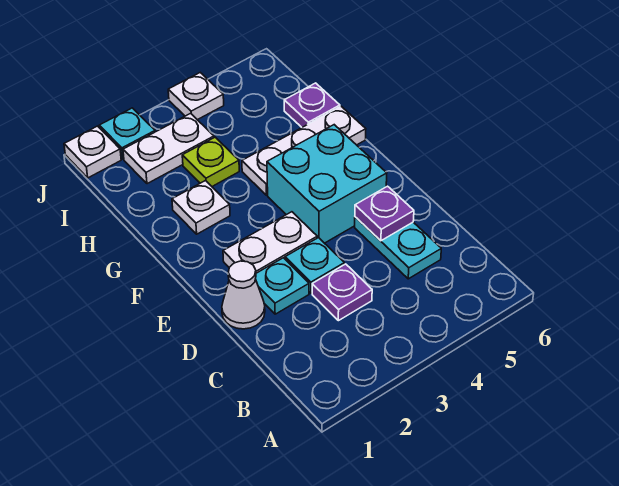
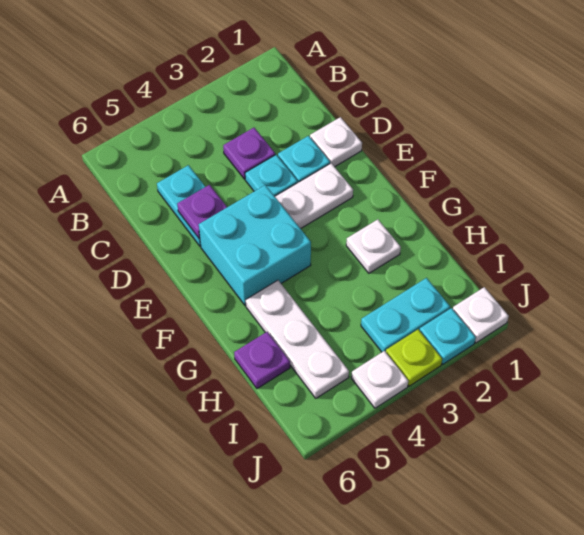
white cone D1 level 1 -> white plate D1 level 1
white plate G4:G6 level 1 -> white plate G5:I5 level 1
lime plate H3 level 1 -> lime plate J3 level 1
white plate I2:I3 level 1 -> cyan plate I2:I3 level 1

